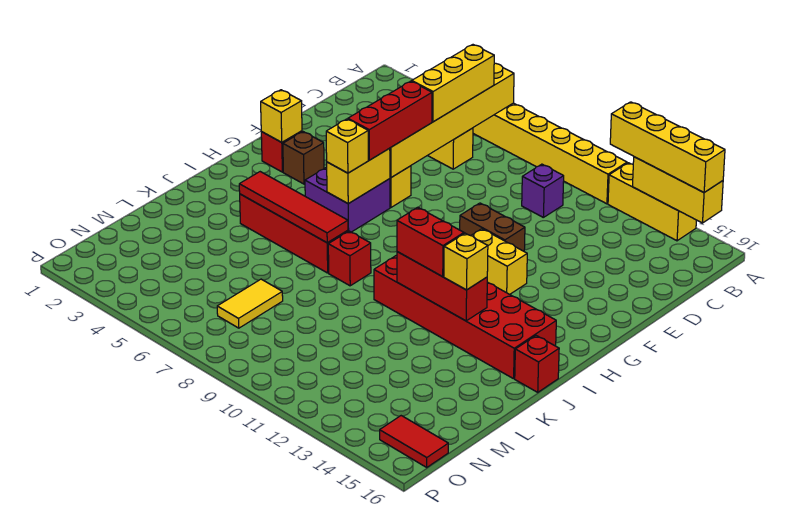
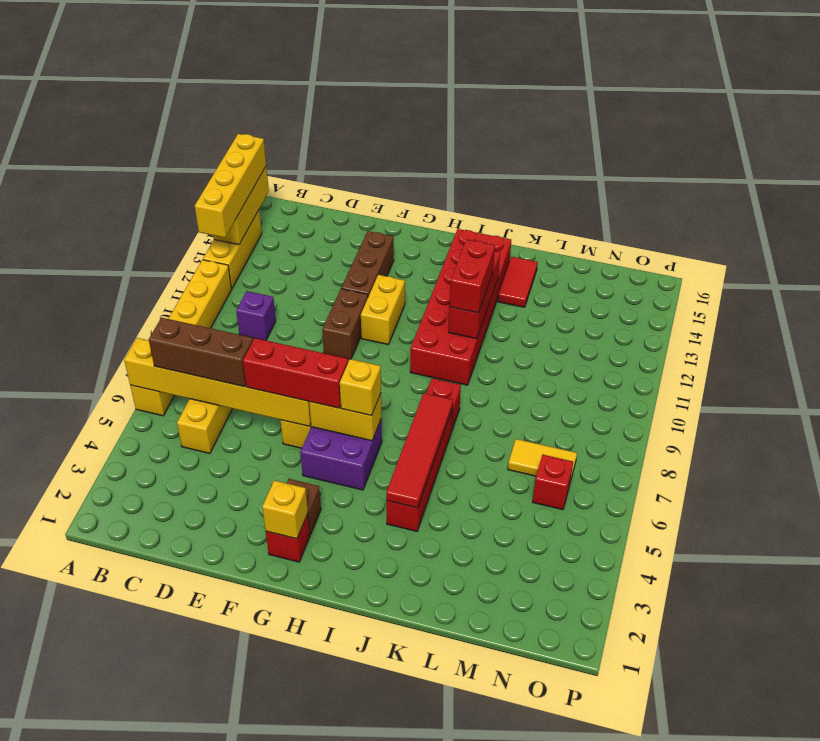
yellow brick B6:D6 level 3 -> brown brick B6:D6 level 3
none -> brown brick F12:F14 level 1
yellow brick J13 level 3 -> none
red brick J16 level 1 -> red brick N6 level 1
red tile O15:O16 level 1 -> red tile K14:K15 level 1

